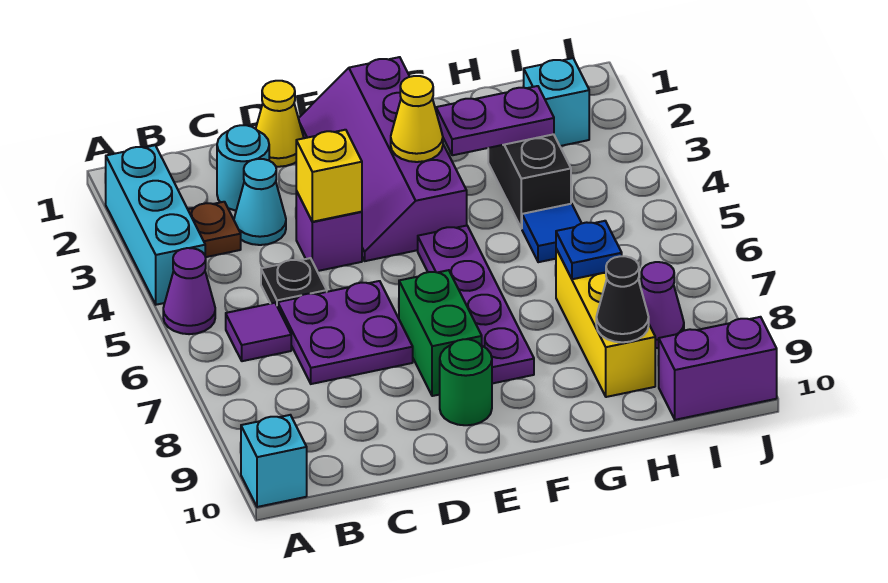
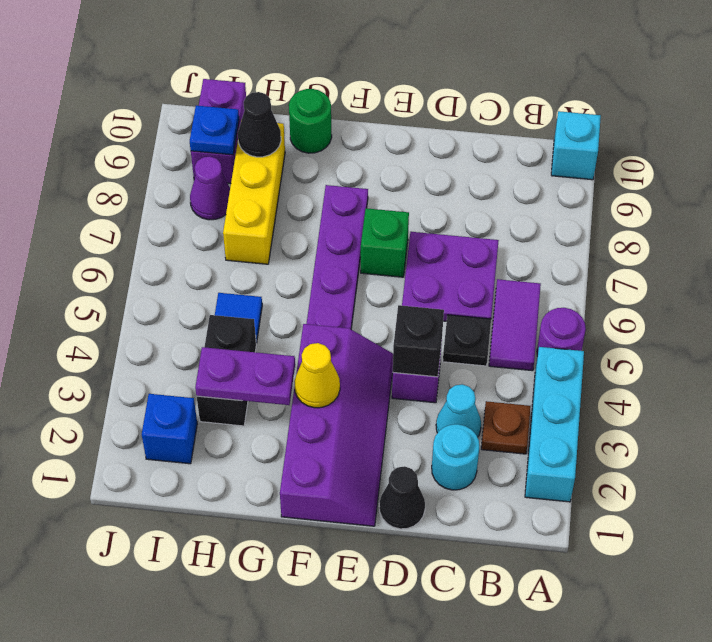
purple cone A5 level 1 -> purple round brick A5 level 1
purple tile B6 level 1 -> purple tile B5:B6 level 1
yellow cone D1 level 1 -> black cone D1 level 1
yellow brick D4 level 2 -> black brick D4 level 2
green brick E7:E8 level 1 -> green brick E7 level 1
green round brick E9 level 1 -> green round brick G10 level 1
blue plate H7 level 2 -> blue plate I9 level 2
cyan brick I2 level 1 -> blue brick I2 level 1
purple brick I10:J10 level 1 -> purple brick I9:I10 level 1

